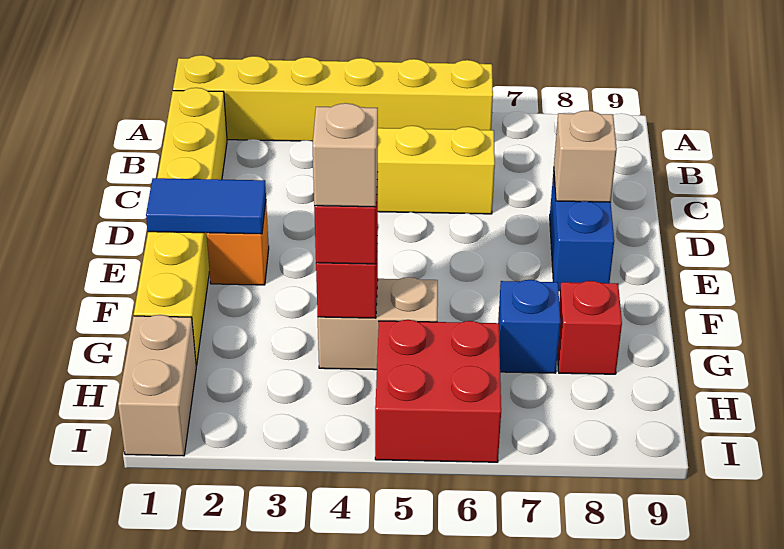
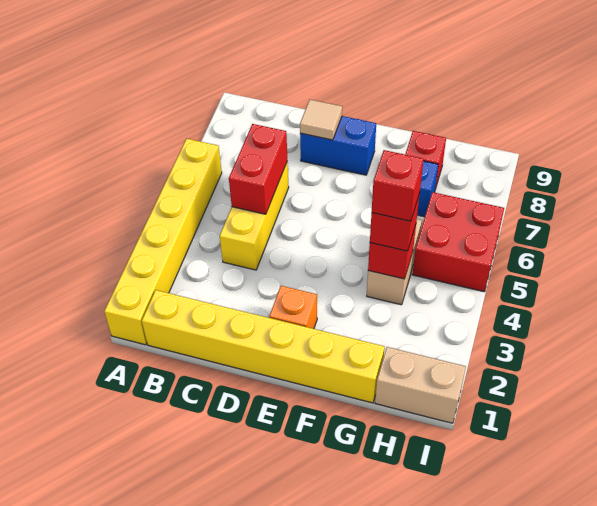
none -> red brick C5:C6 level 2
tan brick D8 level 2 -> tan tile D8 level 2
blue tile E1:E2 level 2 -> none
tan brick G4 level 4 -> red brick G4 level 4

